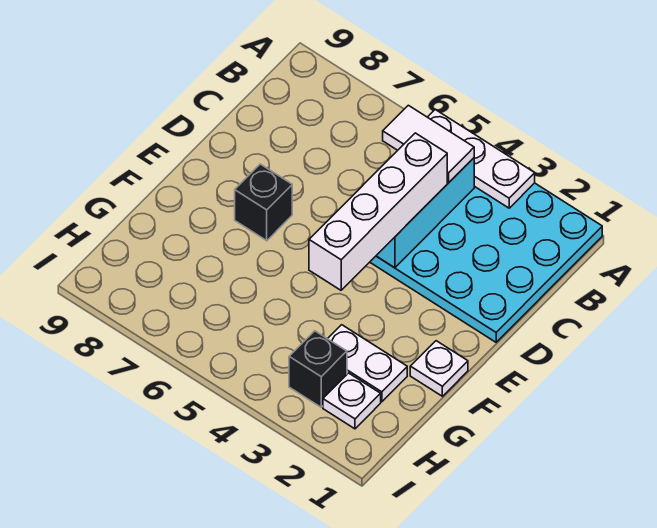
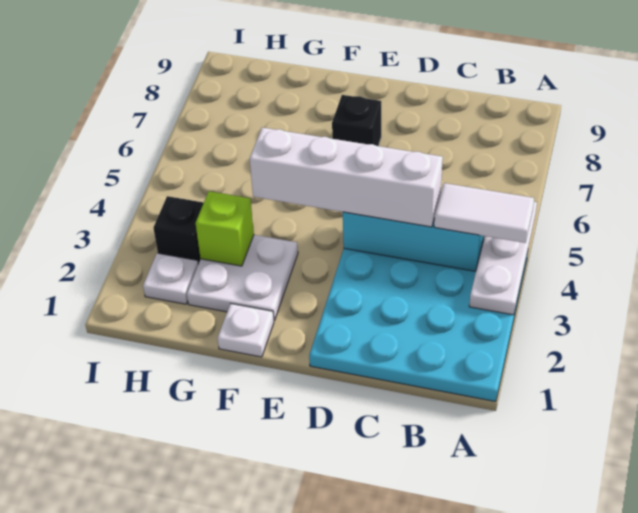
white tile B4:B5 level 3 -> white tile A4:B4 level 3
white plate G2:G3 level 1 -> white plate F2:G3 level 1
none -> lime brick G3 level 2

